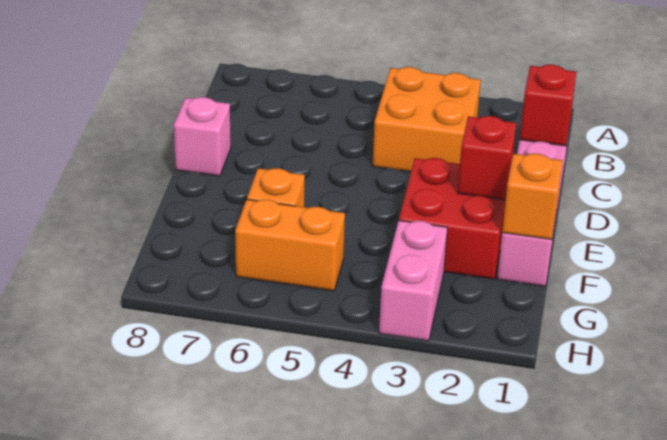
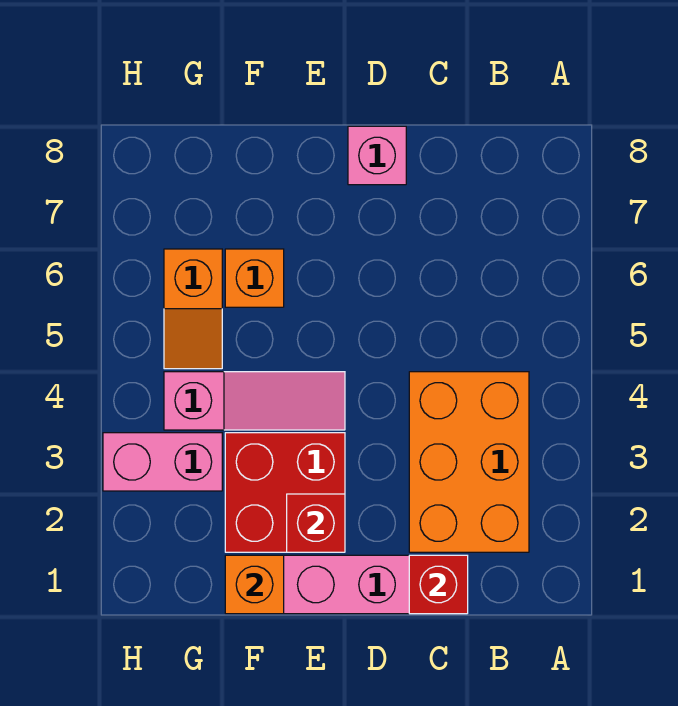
orange brick B3:C4 level 1 -> orange brick B2:C4 level 1
none -> pink slope E4:G4 level 1 top G
orange brick G5:G6 level 1 -> orange slope G5:G6 level 1 top 6

